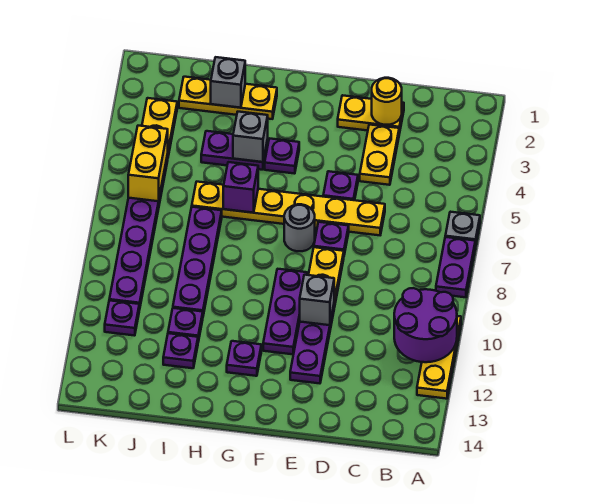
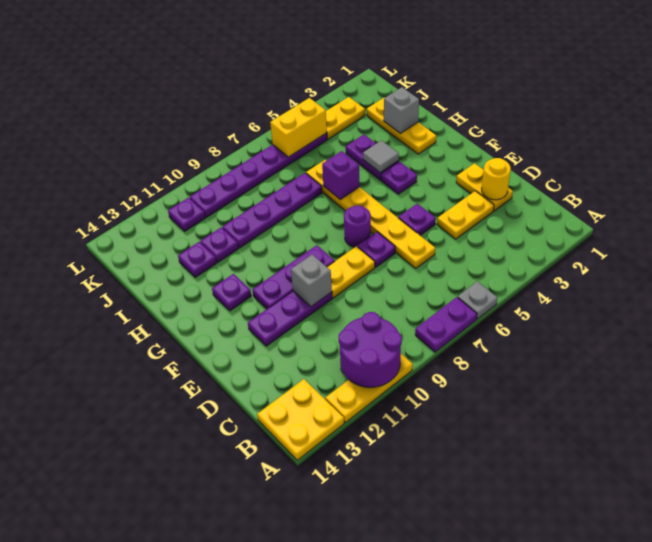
none -> yellow plate A13:B14 level 1
grey round brick F7 level 1 -> purple round brick F7 level 1
grey brick H4 level 2 -> grey tile H4 level 2

